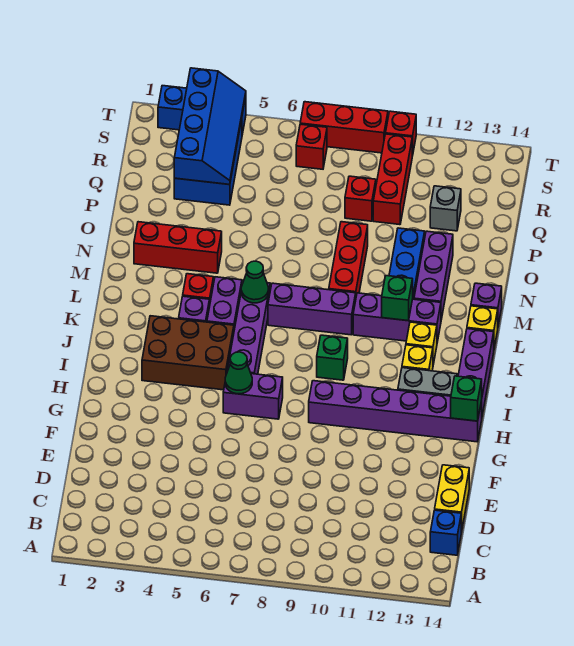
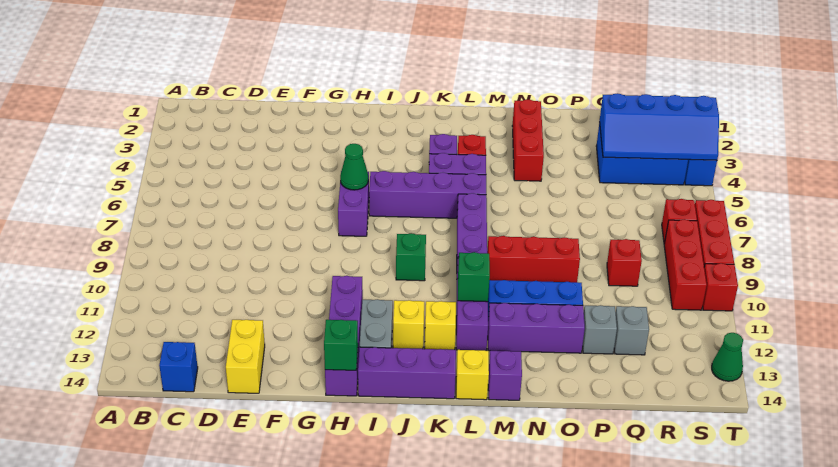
yellow brick D14:E14 level 1 -> yellow brick E13:E14 level 1
purple brick H9:H14 level 1 -> purple brick H11:H14 level 1
brown brick I3:J5 level 1 -> none
green cone L6 level 2 -> green cone T13 level 1
none -> grey brick P12 level 1
red brick Q10:S10 level 1 -> red brick S8:S10 level 1

